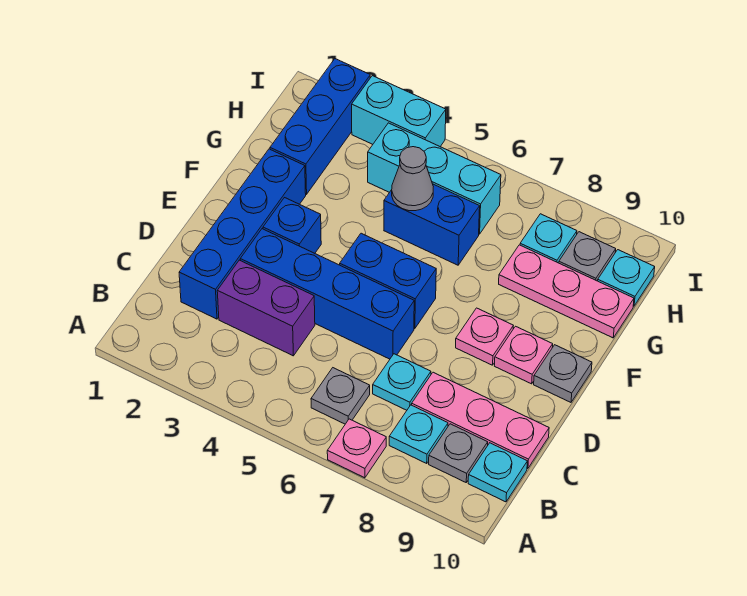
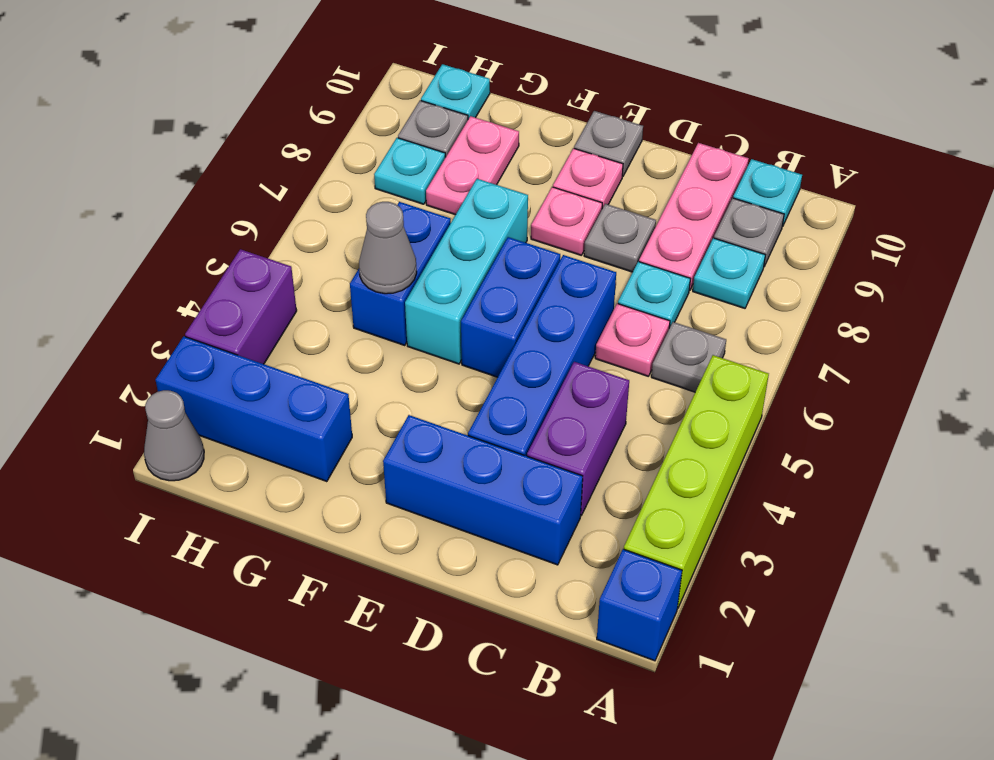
none -> lime brick A2:A5 level 1
pink plate A7 level 1 -> pink plate C6 level 1
blue brick C2:F2 level 1 -> blue brick C2:E2 level 1
none -> grey plate D8 level 1
blue brick E3 level 1 -> blue brick A1 level 1
pink plate G8:G10 level 1 -> pink plate G8:G9 level 1
cyan brick H4:H6 level 1 -> cyan brick F5:F7 level 1
none -> grey cone I1 level 1
cyan brick I3:I4 level 1 -> purple brick I3:I4 level 1

